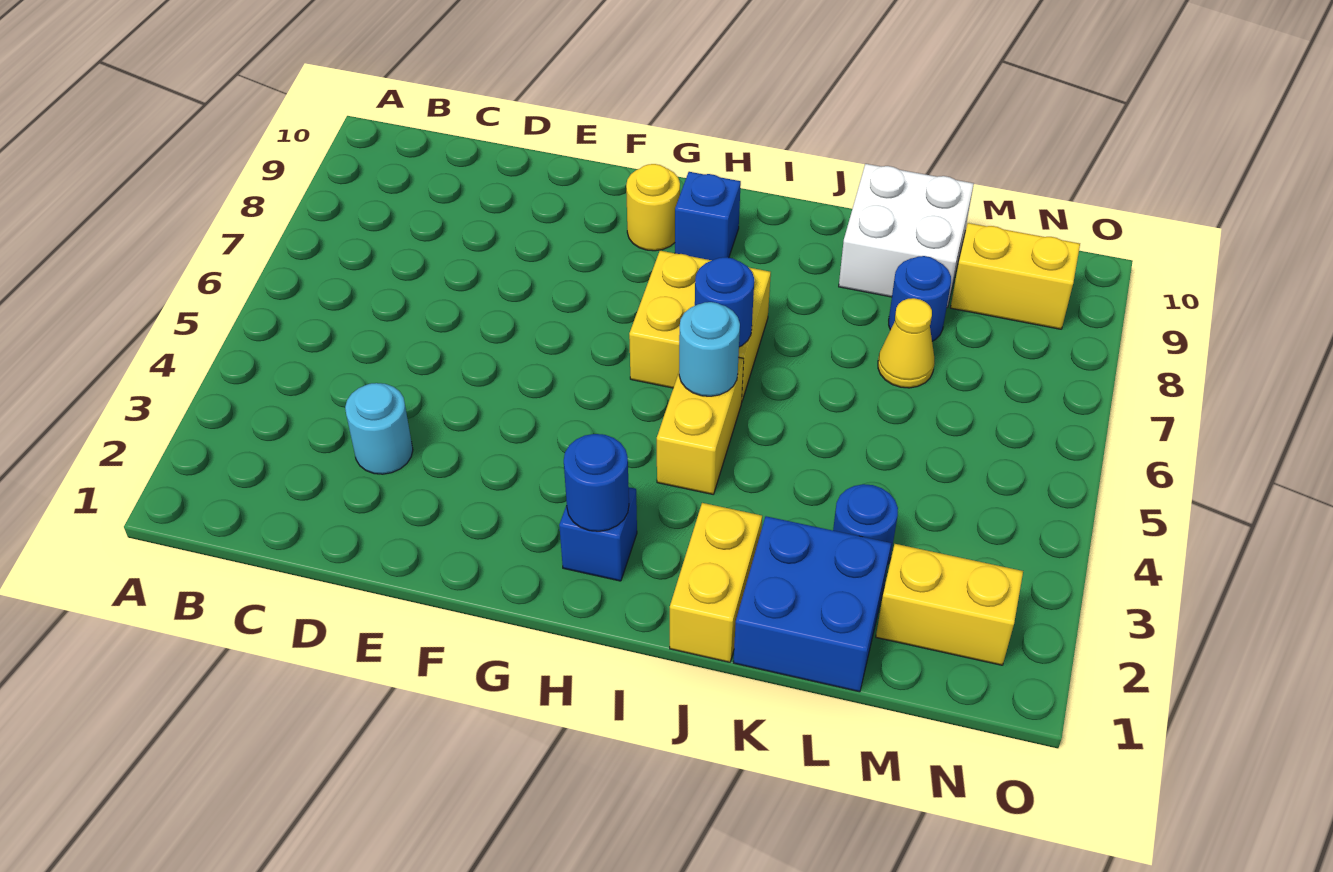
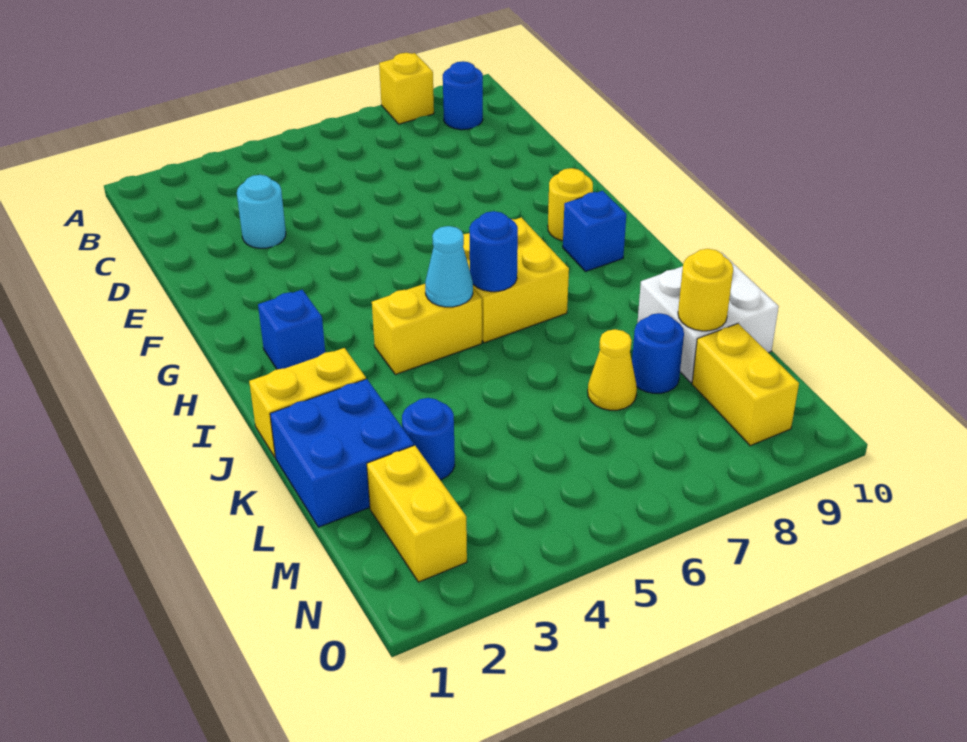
none -> yellow brick A8 level 1
blue round brick H2 level 2 -> blue round brick B9 level 1
cyan round brick I5 level 2 -> cyan cone I5 level 2
none -> yellow round brick L9 level 2

